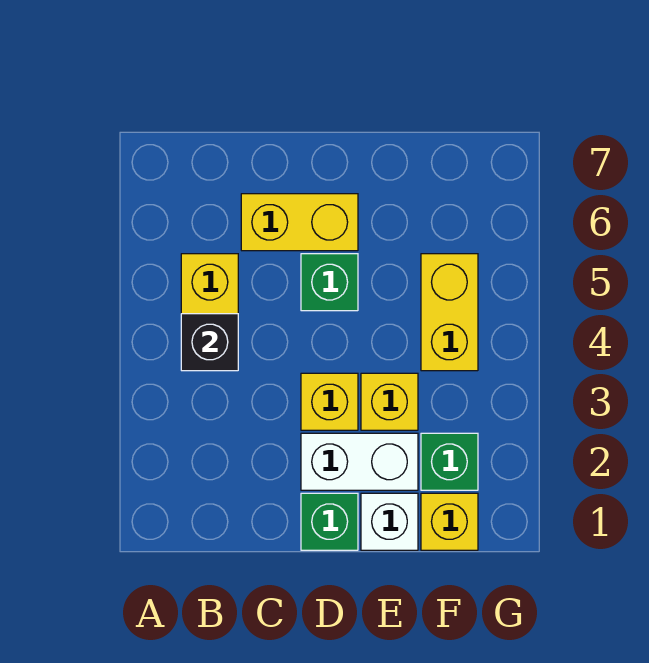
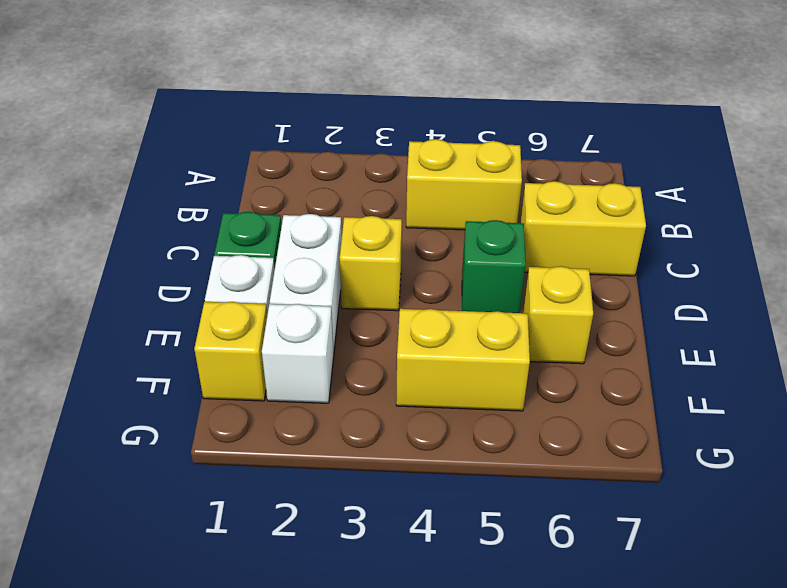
black brick B4 level 2 -> none
yellow brick C6:D6 level 1 -> yellow brick C6:C7 level 1
yellow brick E3 level 1 -> yellow brick E6 level 1
green brick F2 level 1 -> white brick F2 level 1

